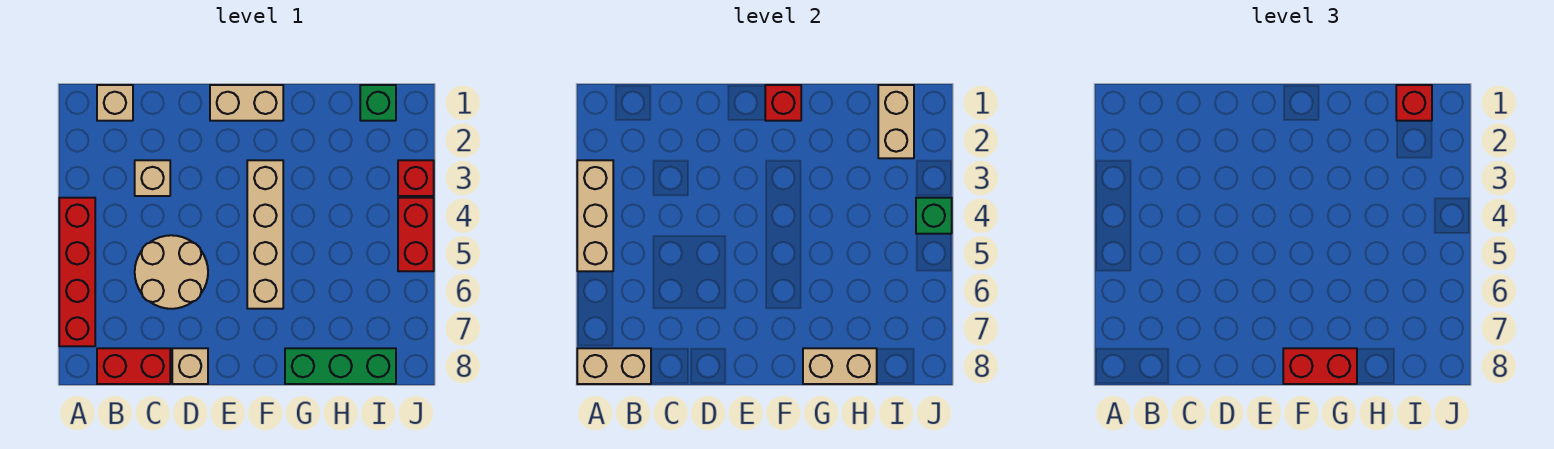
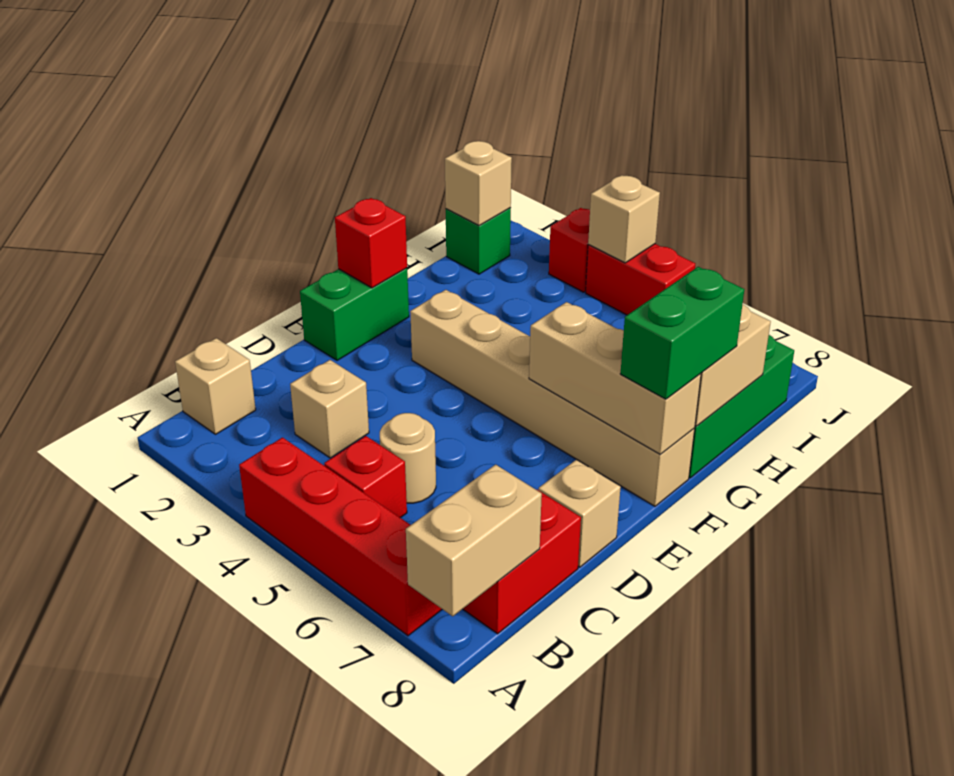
tan brick A3:A5 level 2 -> tan brick F6:F8 level 2
tan round brick C5:D6 level 1 -> tan round brick C5 level 1
tan brick E1:F1 level 1 -> green brick E1:F1 level 1
tan brick F3:F6 level 1 -> tan brick F3:F8 level 1
red brick F8:G8 level 3 -> green brick F8:G8 level 3
tan brick I1:I2 level 2 -> tan brick I1 level 2
red brick I1 level 3 -> red brick B5 level 1
green brick J4 level 2 -> tan brick J4 level 2

